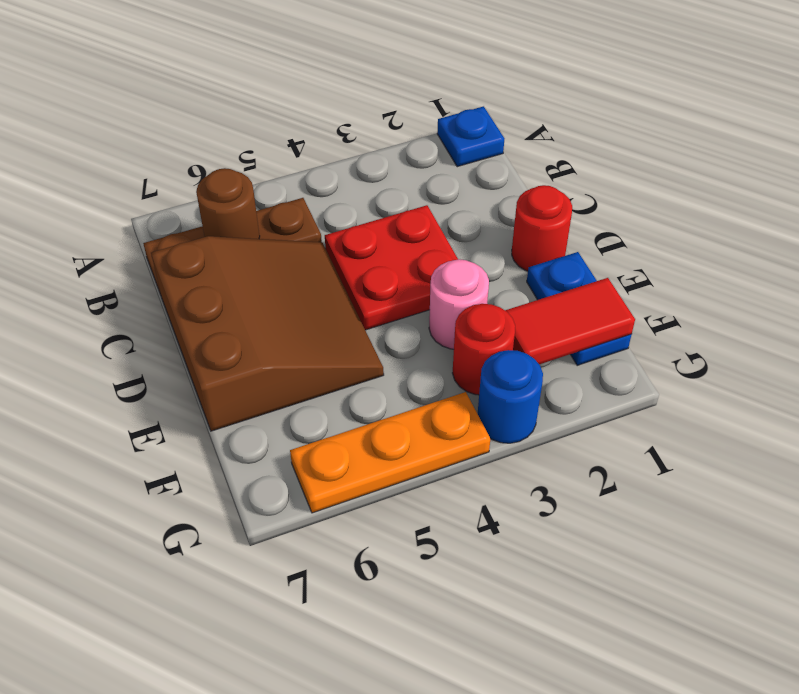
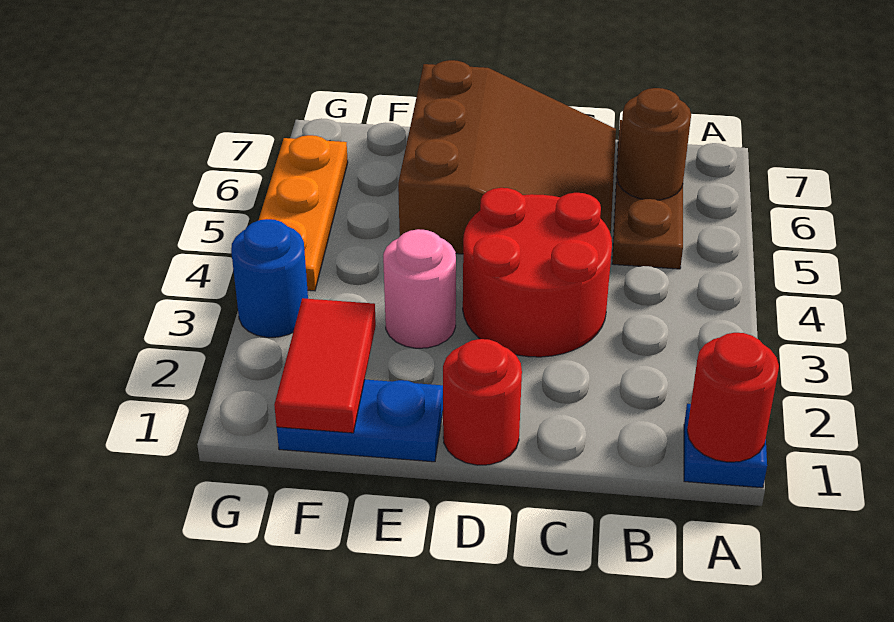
red plate C3:D4 level 1 -> red round brick C3:D4 level 1
brown slope C5:E7 level 1 top 7 -> brown slope C5:E7 level 1 top E
red round brick F3 level 1 -> red round brick A1 level 2

